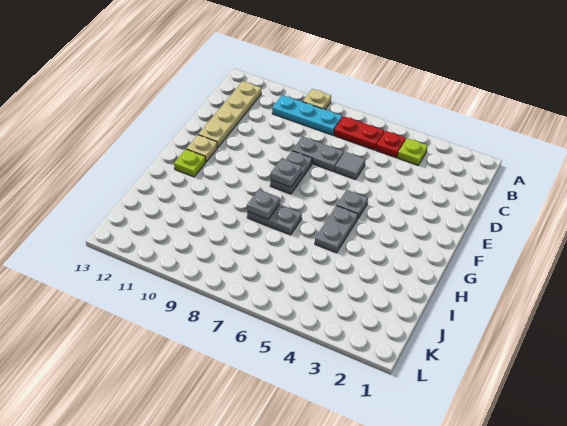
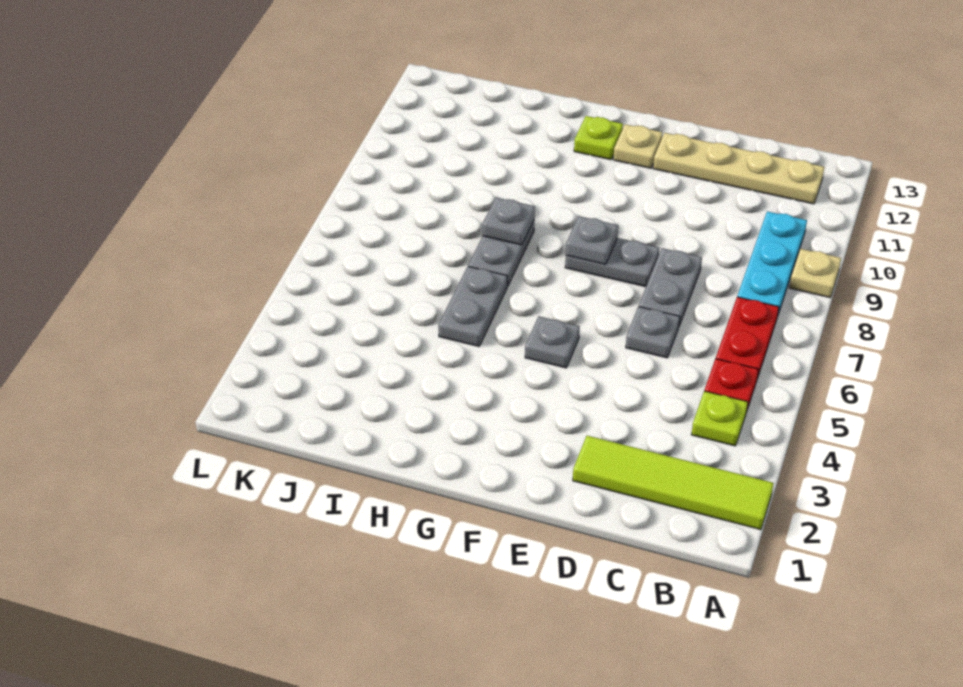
none -> lime tile A2:D2 level 1
grey tile D6 level 1 -> grey plate D6 level 1
grey plate G5:H5 level 1 -> grey plate H5:H6 level 1

